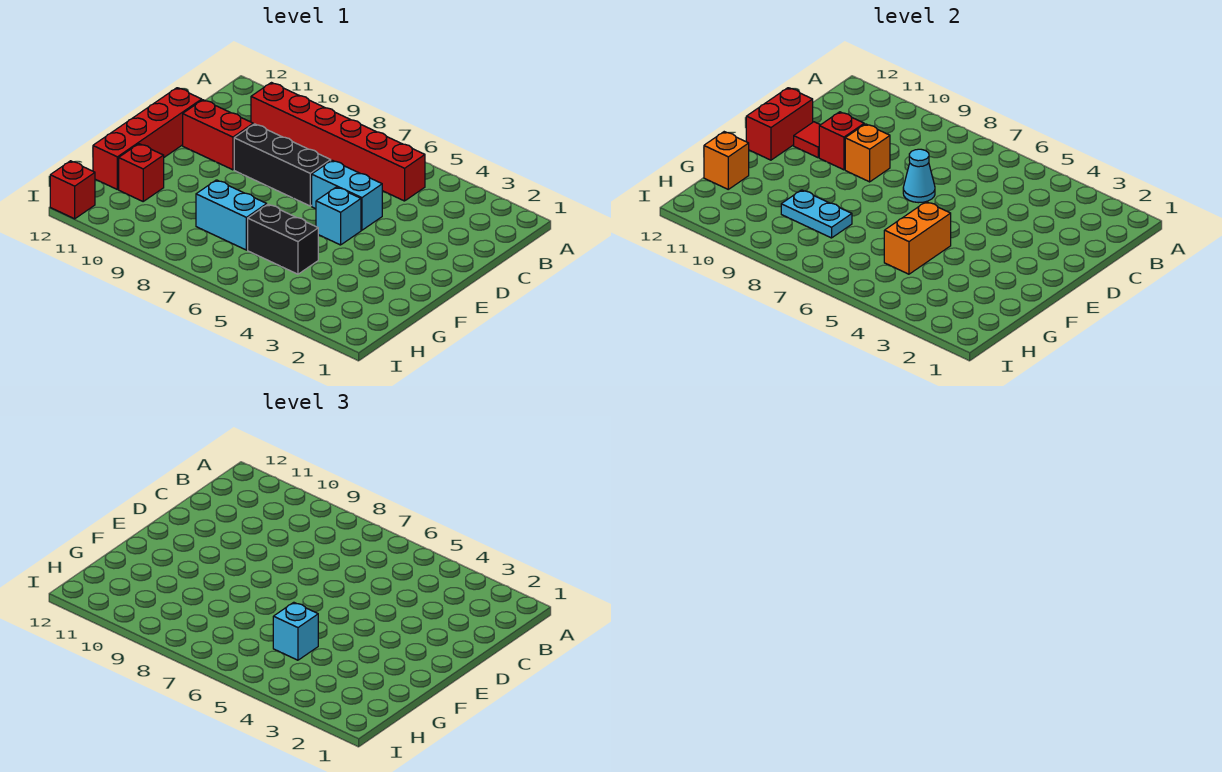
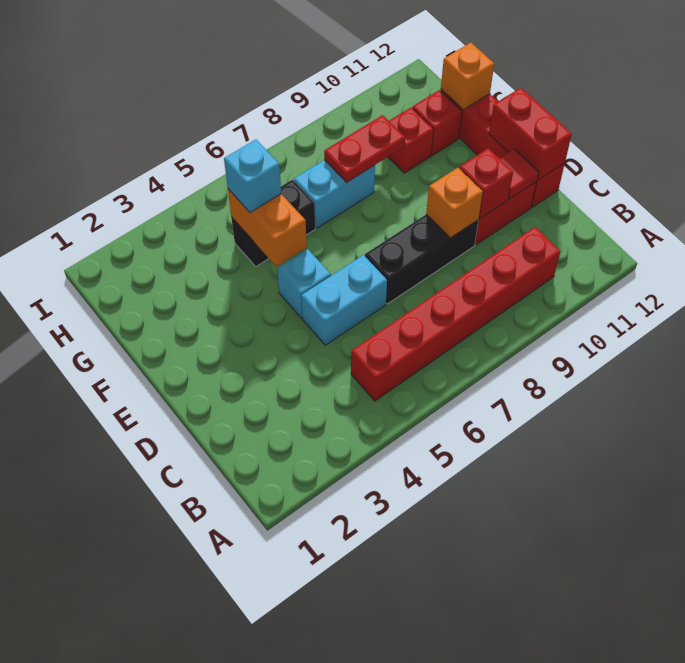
cyan cone D7 level 2 -> none
cyan plate G8:G9 level 2 -> red plate G8:G9 level 2
red brick I12 level 1 -> red brick G10 level 1

